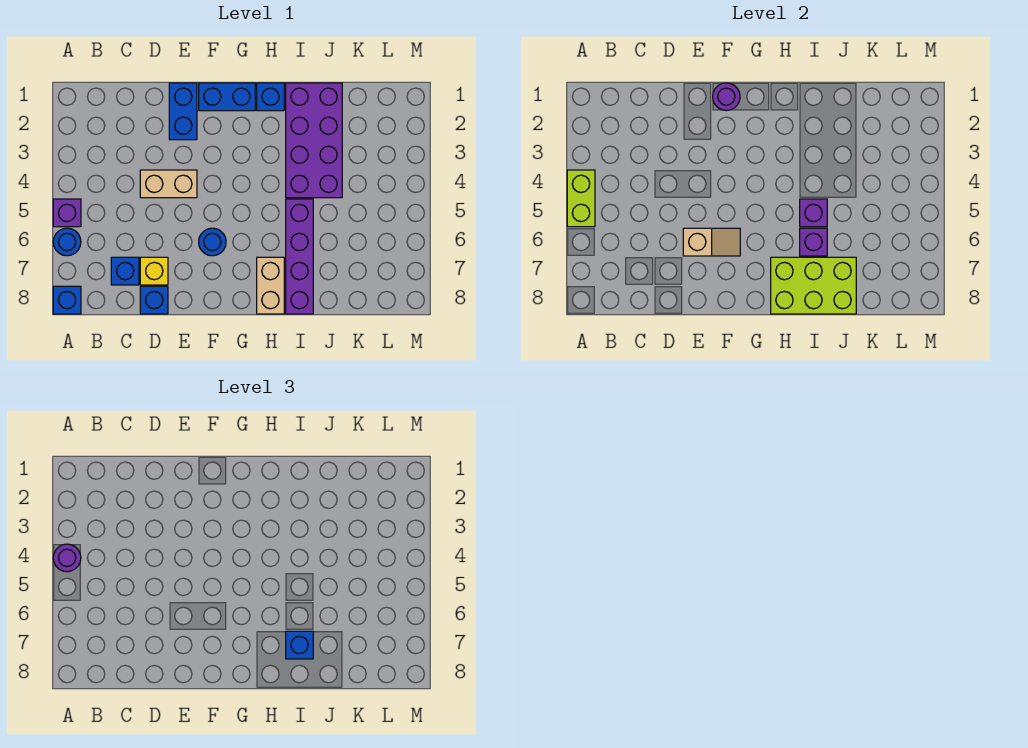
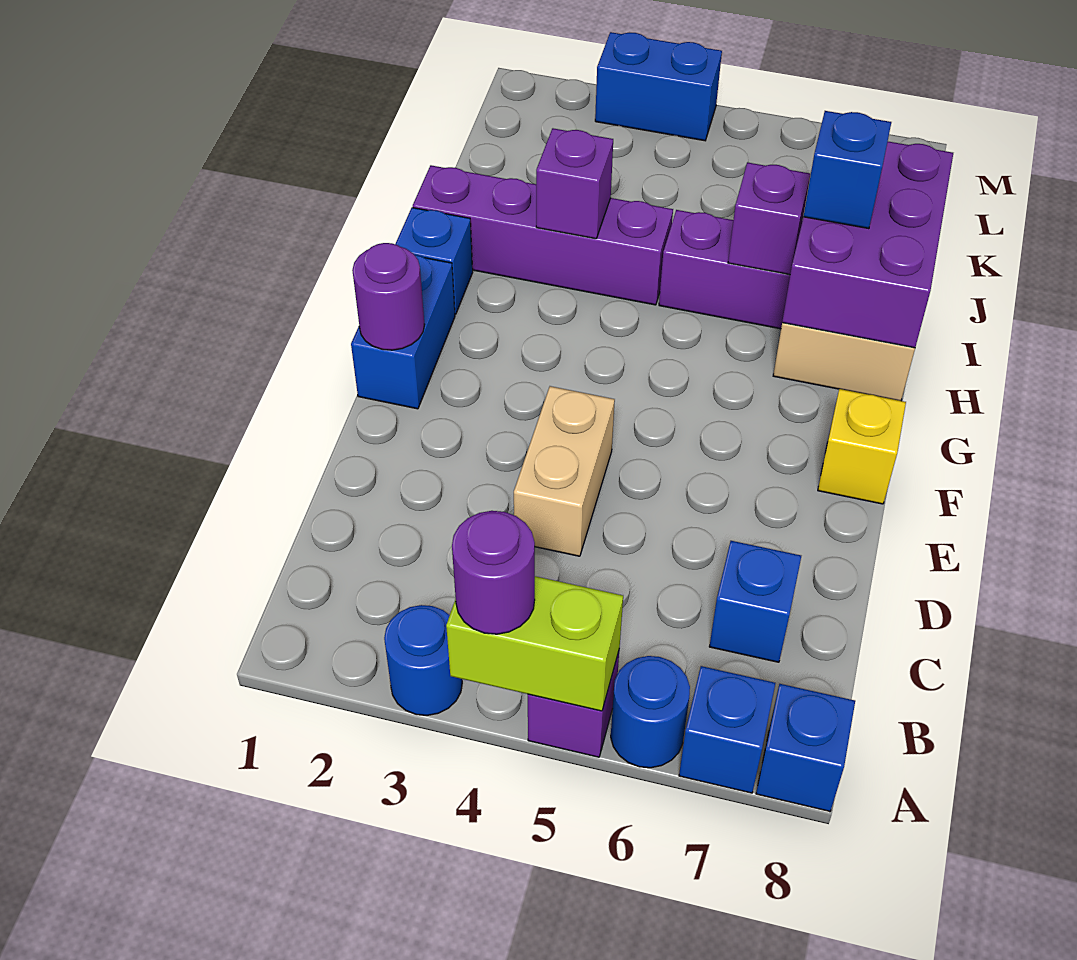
yellow brick D7 level 1 -> yellow brick F8 level 1
blue brick D8 level 1 -> blue brick A7 level 1
blue brick E1:E2 level 1 -> blue brick M3:M4 level 1
tan slope E6:F6 level 2 top E -> none
blue round brick F6 level 1 -> blue round brick A3 level 1
lime brick H7:J8 level 2 -> purple brick H7:J8 level 2
purple brick I1:J4 level 1 -> purple brick I1:I4 level 1
purple brick I5 level 2 -> purple brick I3 level 2

